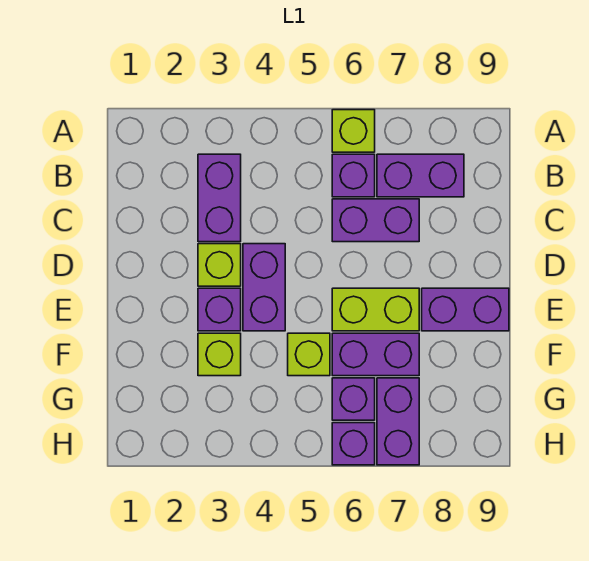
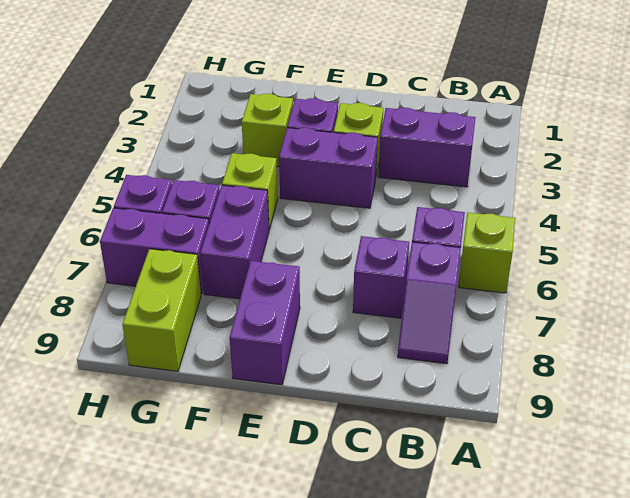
purple brick B7:B8 level 1 -> purple slope B7:B8 level 1 top 7
purple brick C6:C7 level 1 -> purple brick C7 level 1
lime brick E6:E7 level 1 -> lime brick G8:G9 level 1

